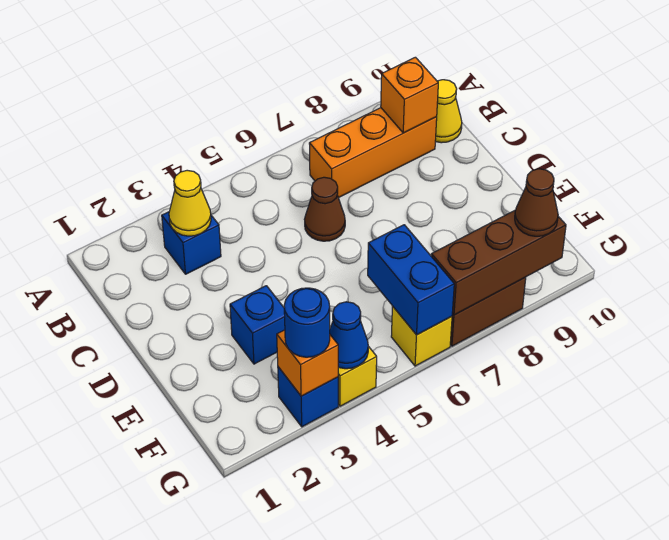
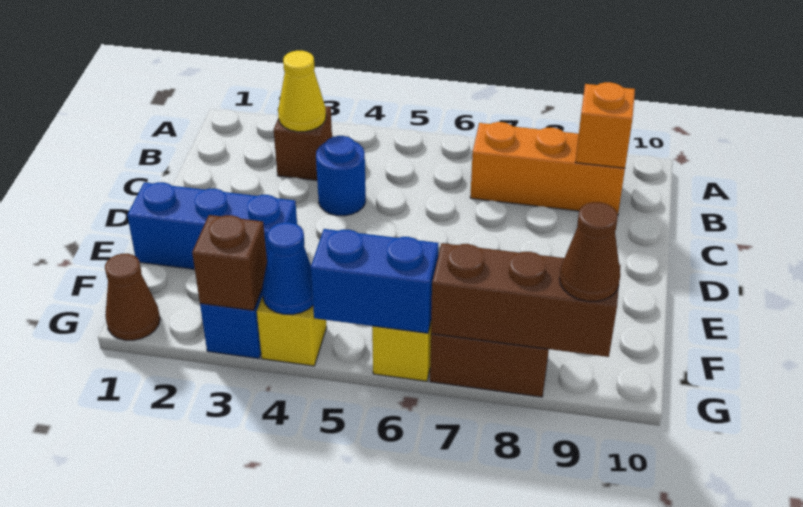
blue brick B3 level 1 -> brown brick B3 level 1
yellow cone B10 level 1 -> none
brown cone C6 level 1 -> brown cone G1 level 1
blue brick E3 level 1 -> blue brick E1:E3 level 1
blue brick F6:G6 level 2 -> blue brick G5:G6 level 2
orange brick G3 level 2 -> brown brick G3 level 2
blue round brick G3 level 3 -> blue round brick C4 level 1

